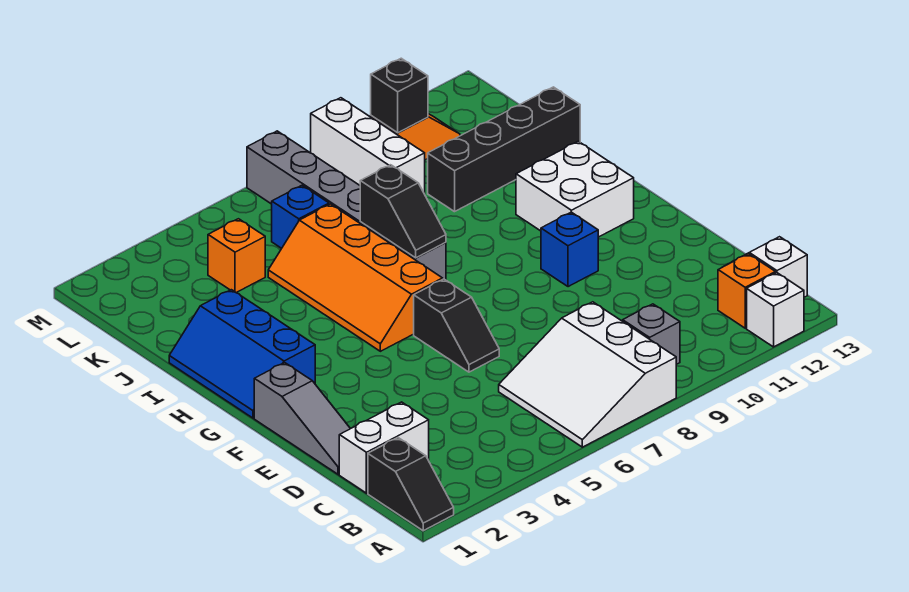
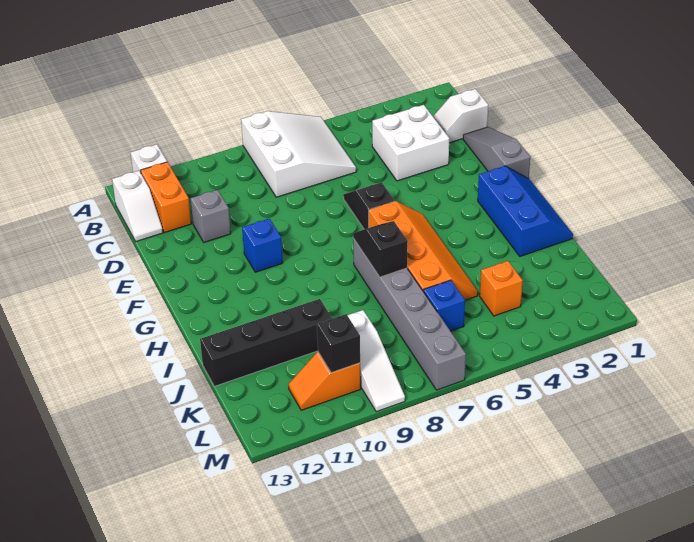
black slope A1:B1 level 1 top B -> none
grey brick B9 level 1 -> grey brick D11 level 1
orange brick B12 level 1 -> orange brick B12:C12 level 1
white brick C1:C2 level 1 -> white slope C1:C2 level 1 top 1
white brick G11:H12 level 1 -> white brick C3:D4 level 1
white brick K9:M9 level 1 -> white slope K9:M9 level 1 top K

